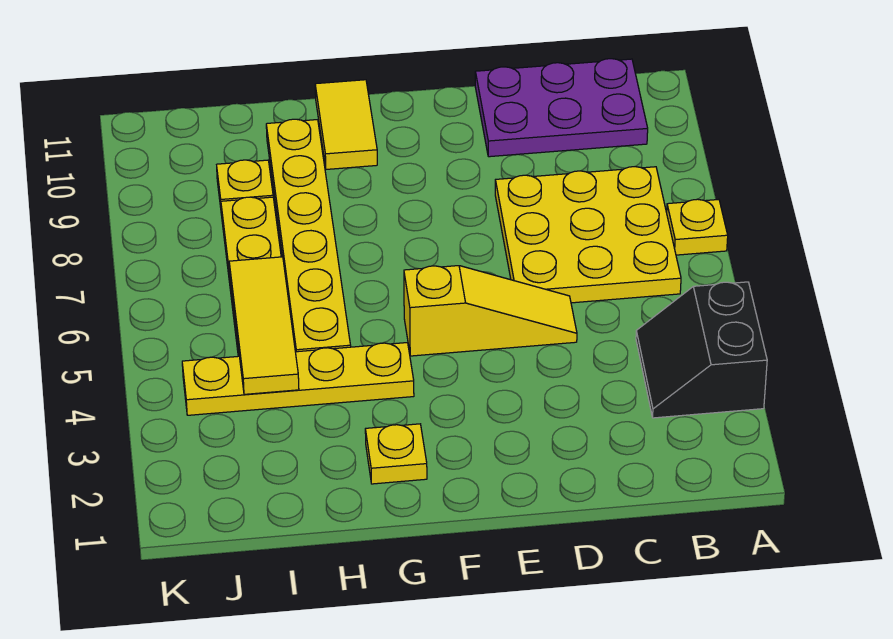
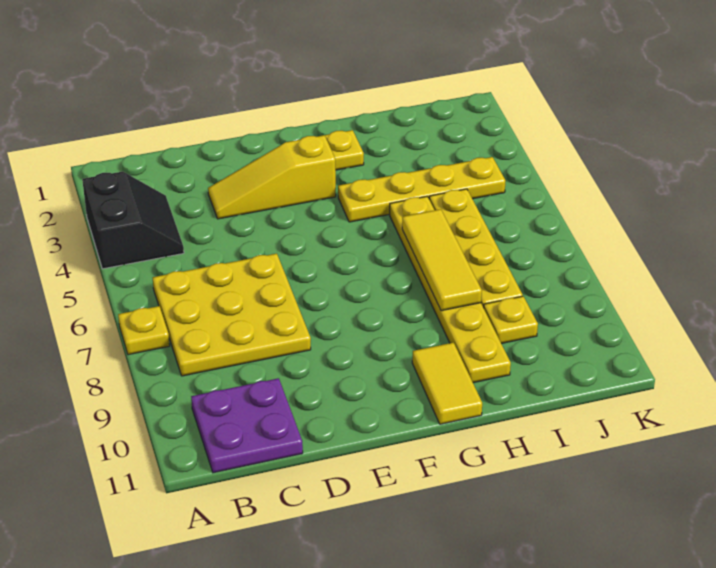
purple plate B10:D11 level 1 -> purple plate B10:C11 level 1
yellow slope D5:F5 level 1 top F -> yellow slope D3:F3 level 1 top F
yellow tile I4:I6 level 2 -> yellow tile H6:H8 level 2

